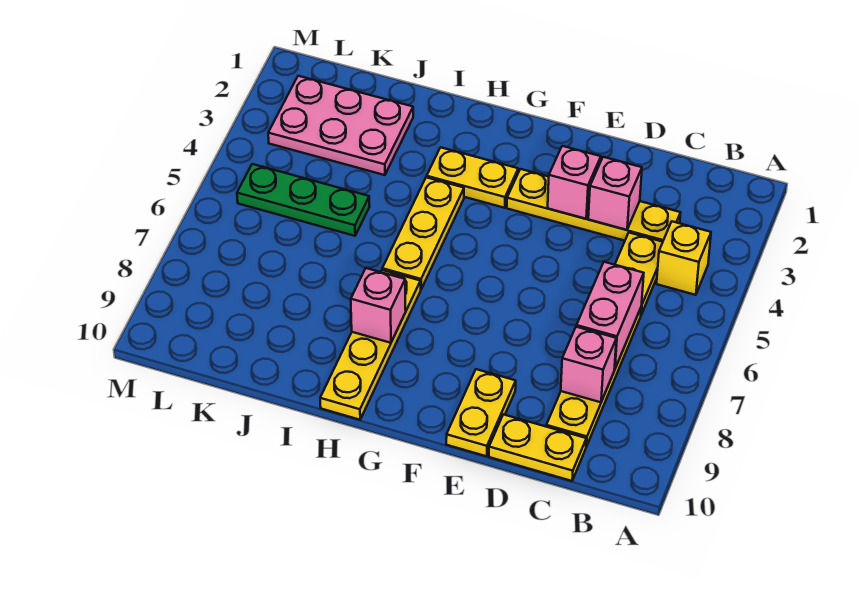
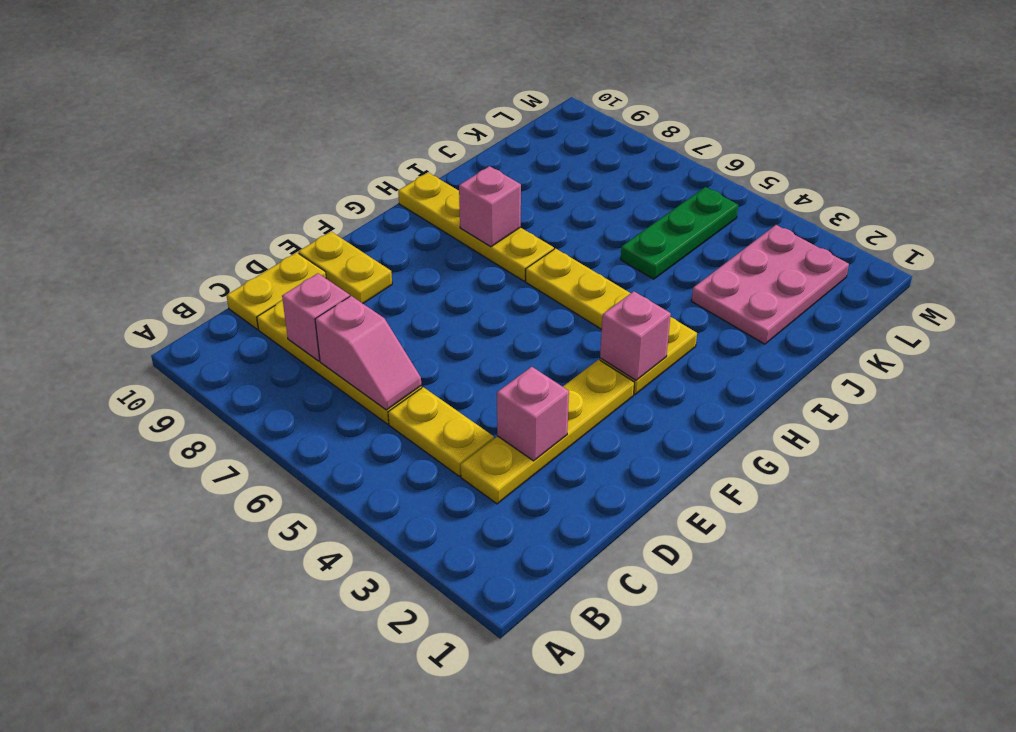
yellow brick B4 level 1 -> none
pink brick C6:C7 level 2 -> pink slope C6:C7 level 2 top 7
pink brick E3 level 2 -> pink brick G3 level 2

